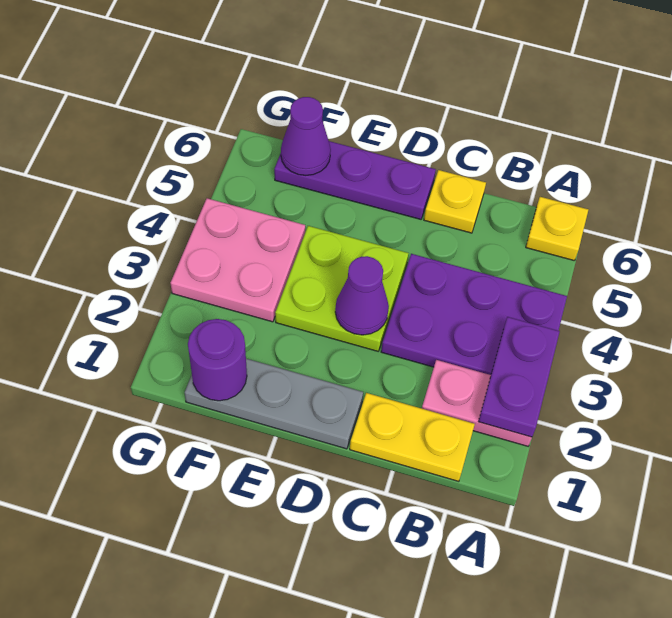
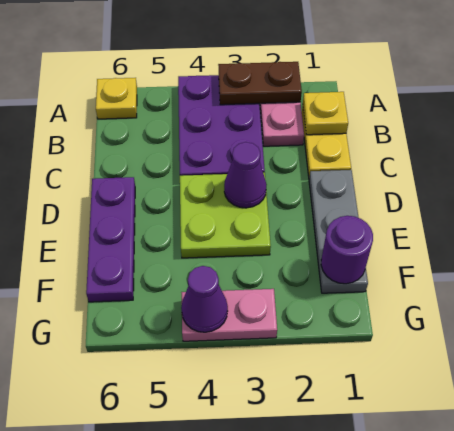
purple plate A2:A3 level 2 -> brown plate A2:A3 level 2
yellow plate C6 level 1 -> yellow plate B1 level 2
pink plate F3:G4 level 1 -> pink plate G3:G4 level 1
purple cone F6 level 2 -> purple cone G4 level 2

